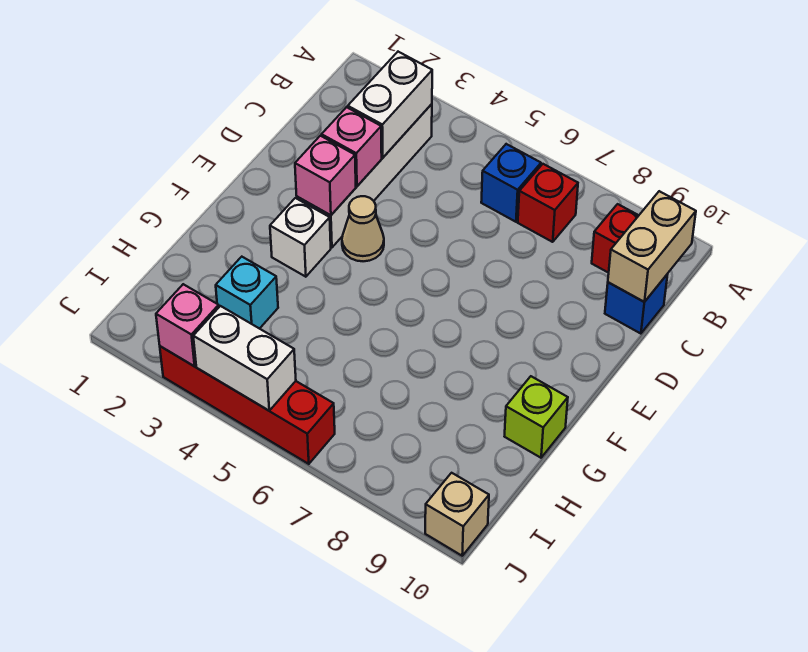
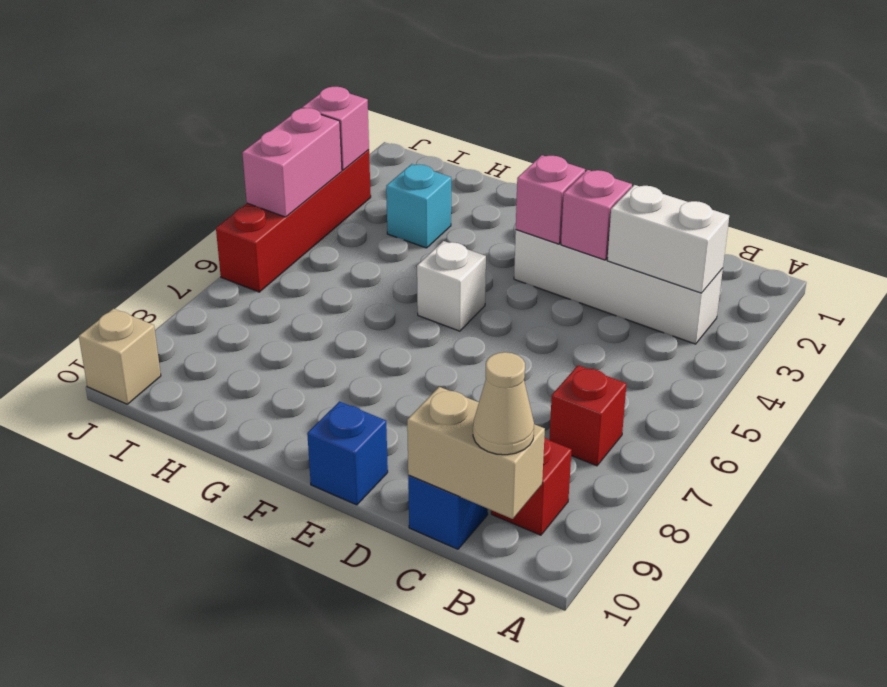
blue brick B6 level 1 -> blue brick E10 level 1
tan cone E4 level 1 -> tan cone B10 level 3
white brick F3 level 1 -> white brick F5 level 1
lime brick G10 level 1 -> none
white brick J4:J5 level 2 -> pink brick J4:J5 level 2

